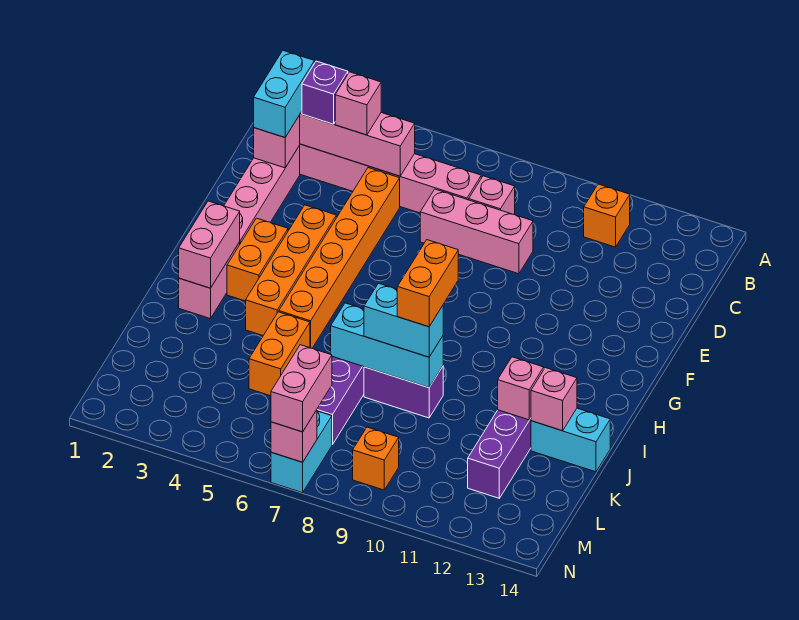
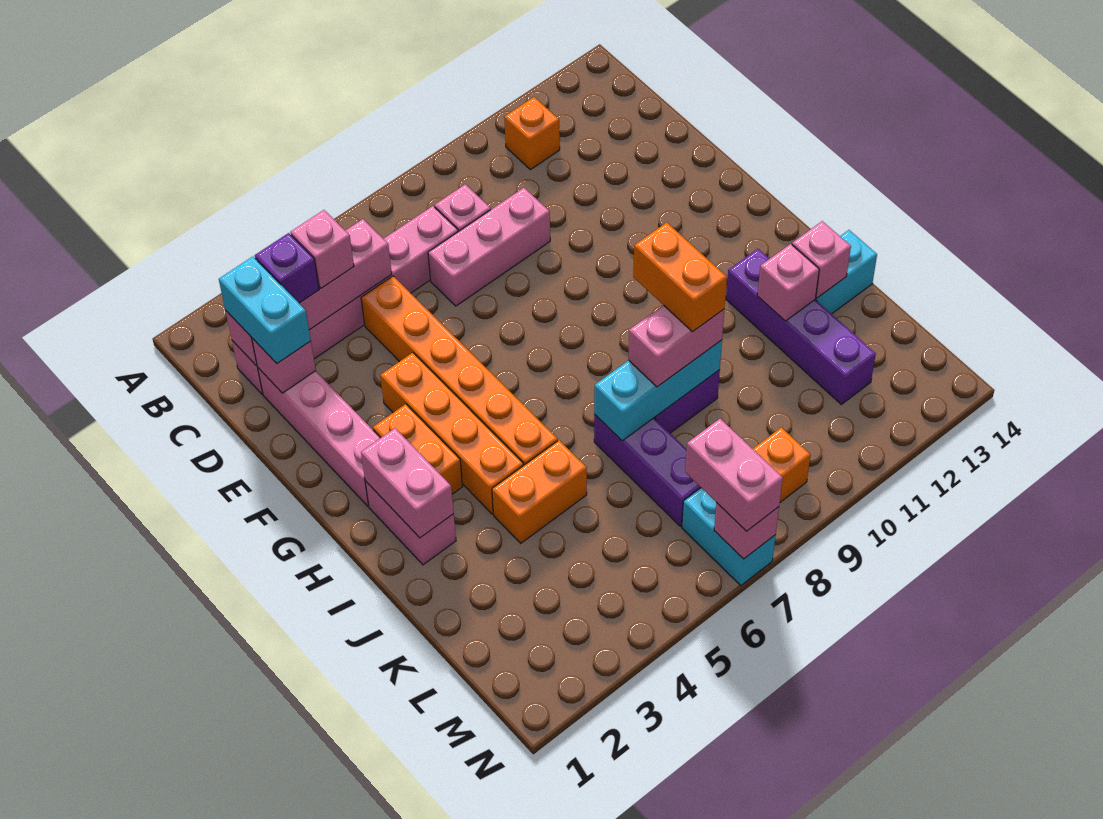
orange brick J5:K5 level 1 -> orange brick J4:J5 level 1
cyan brick J8:J9 level 3 -> pink brick J8:J9 level 3

